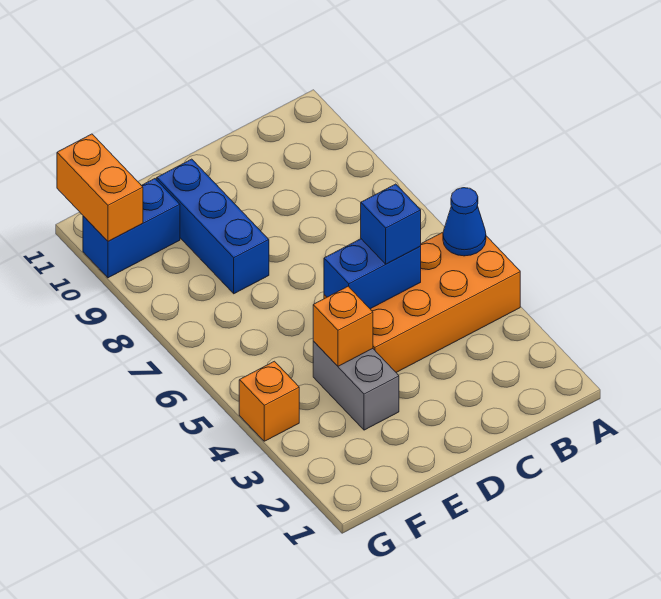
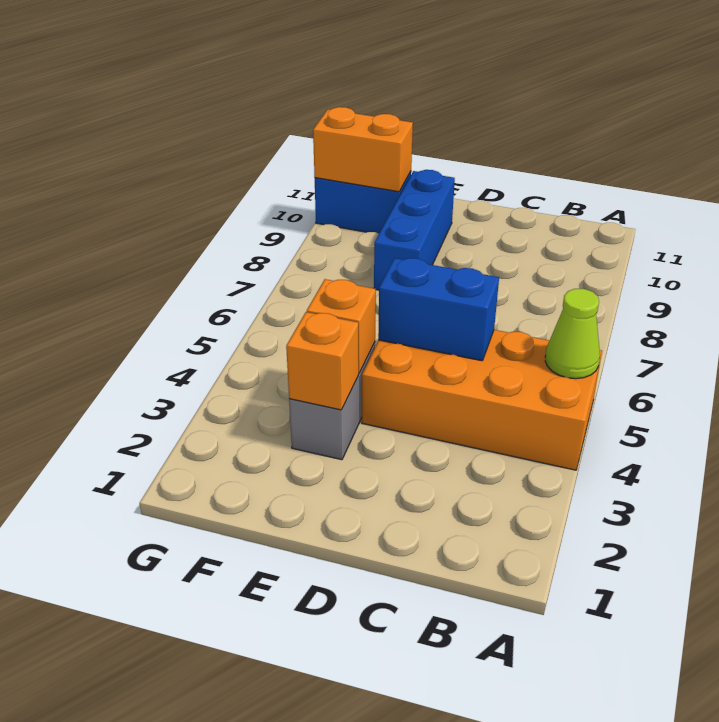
blue cone A5 level 2 -> lime cone A5 level 2
blue brick C5 level 3 -> none
orange brick G4 level 1 -> orange brick E3 level 2
orange brick G10:G11 level 2 -> orange brick F10:G10 level 2

